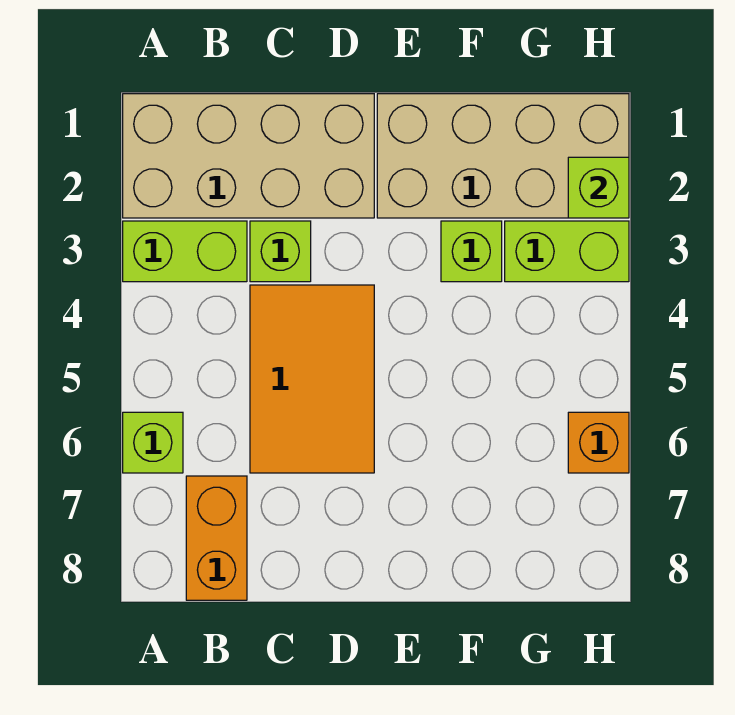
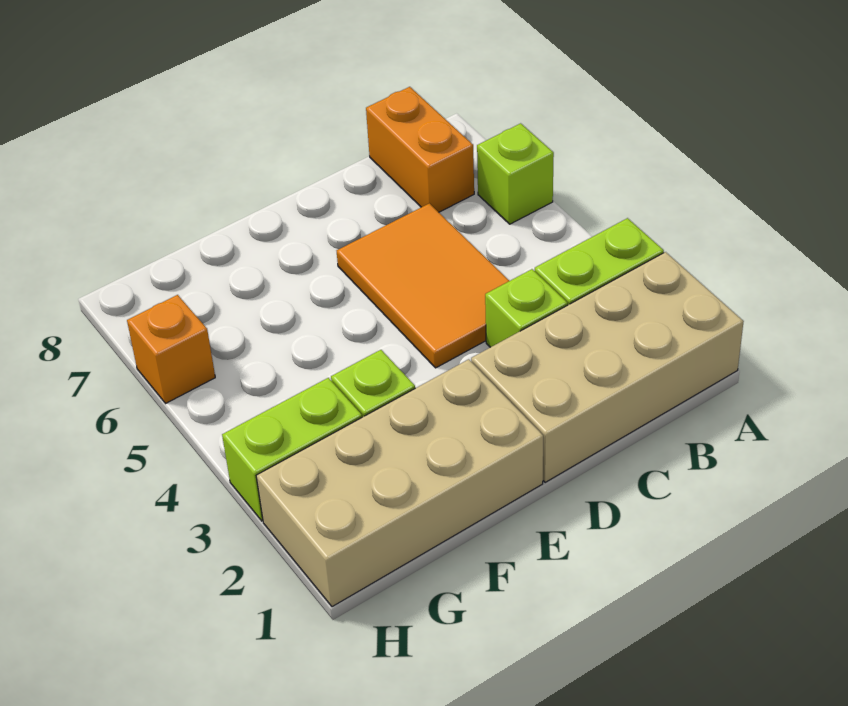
lime brick H2 level 2 -> none

